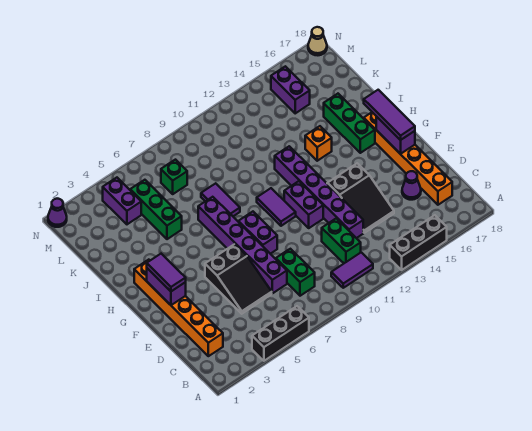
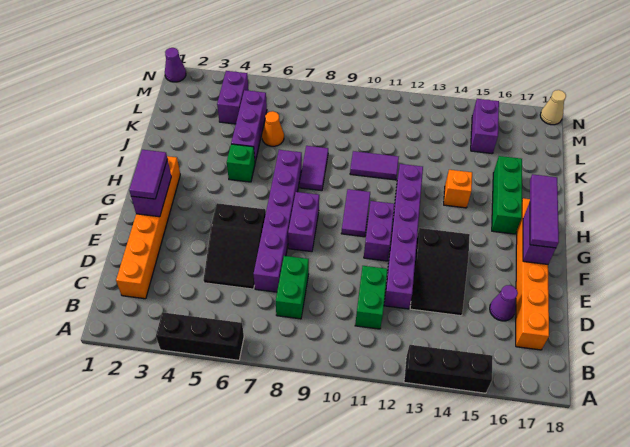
purple tile B10:B11 level 1 -> purple tile J10:J11 level 1
green brick J5:L5 level 1 -> purple brick J5:L5 level 1
none -> orange cone K6 level 1
green brick L7 level 1 -> green brick I5 level 1

